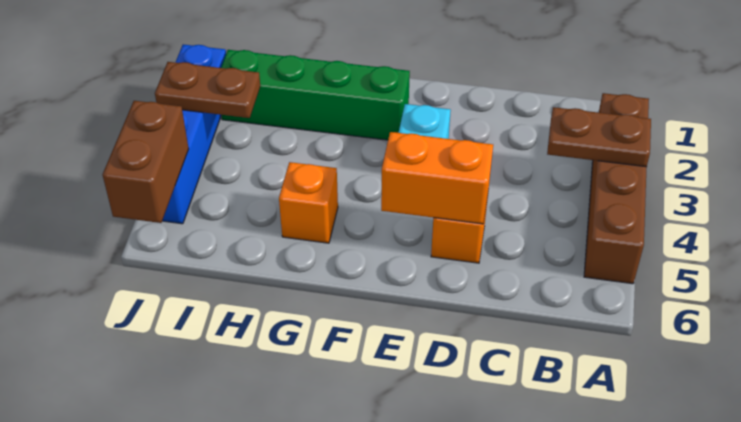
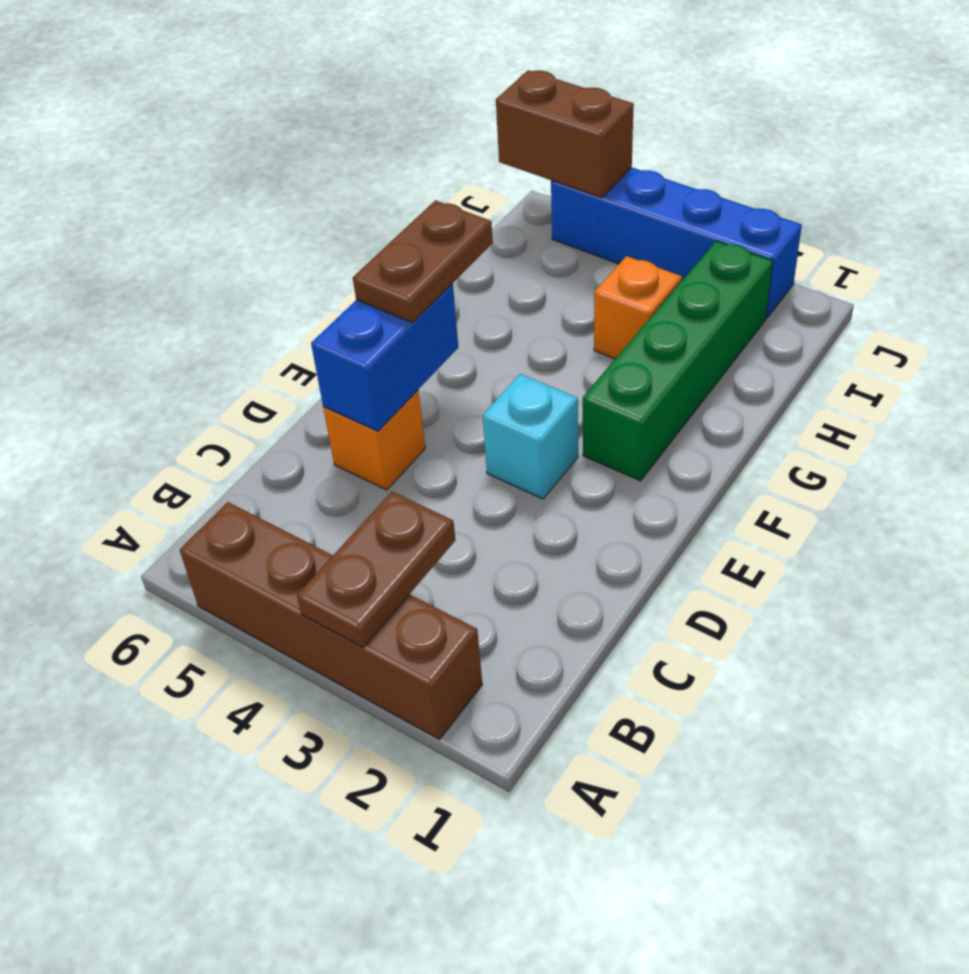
orange brick D5:E5 level 2 -> blue brick D5:E5 level 2
orange brick G5 level 1 -> orange brick H3 level 1
brown plate I3:J3 level 2 -> brown plate E5:F5 level 3

